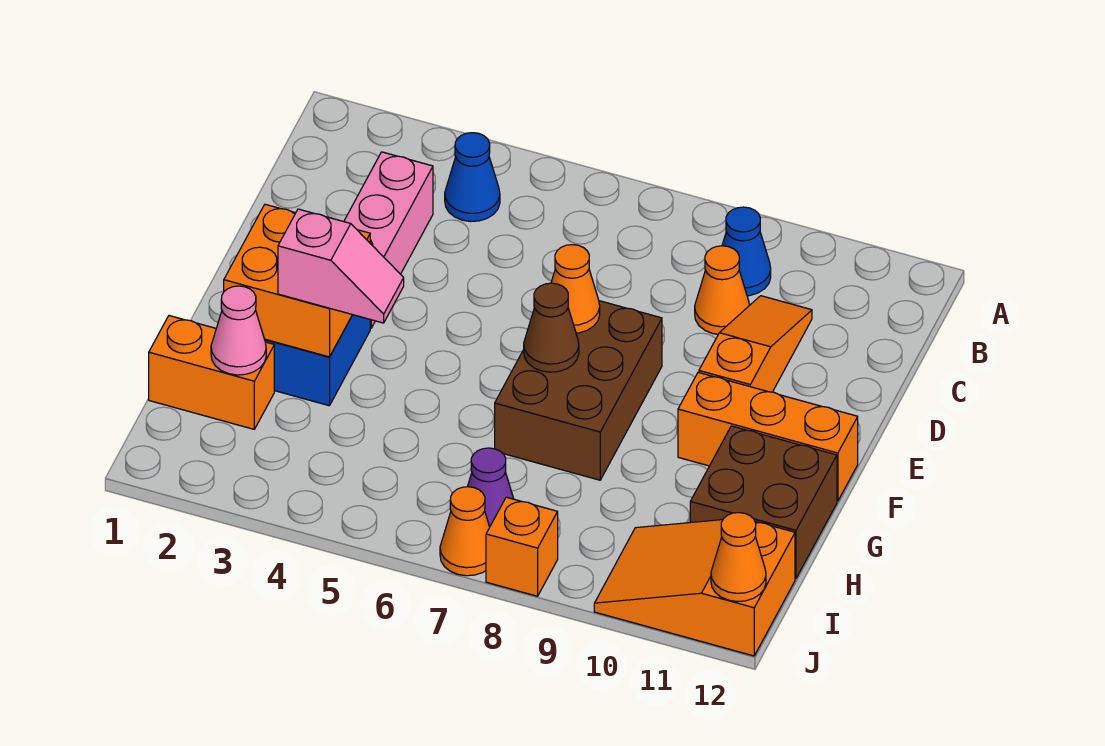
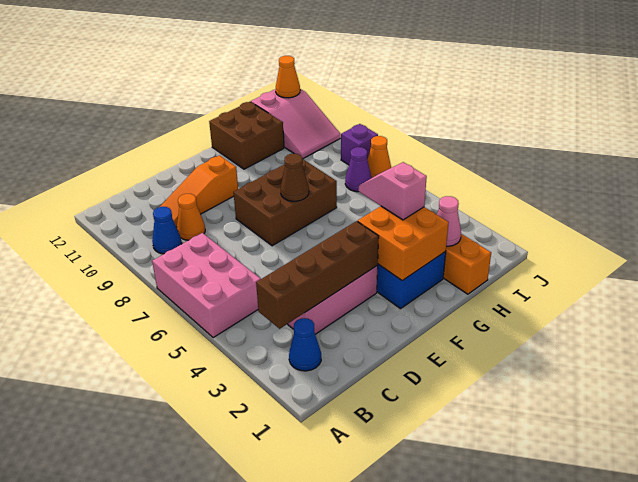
none -> pink brick A5:B7 level 1
none -> brown brick B3:E3 level 2
blue cone B4 level 1 -> blue cone B2 level 1
orange cone E7 level 2 -> none
orange brick F10:F12 level 1 -> none
orange slope I10:J12 level 1 top 12 -> pink slope I10:J12 level 1 top 12
orange brick J8 level 1 -> purple brick J8 level 1

